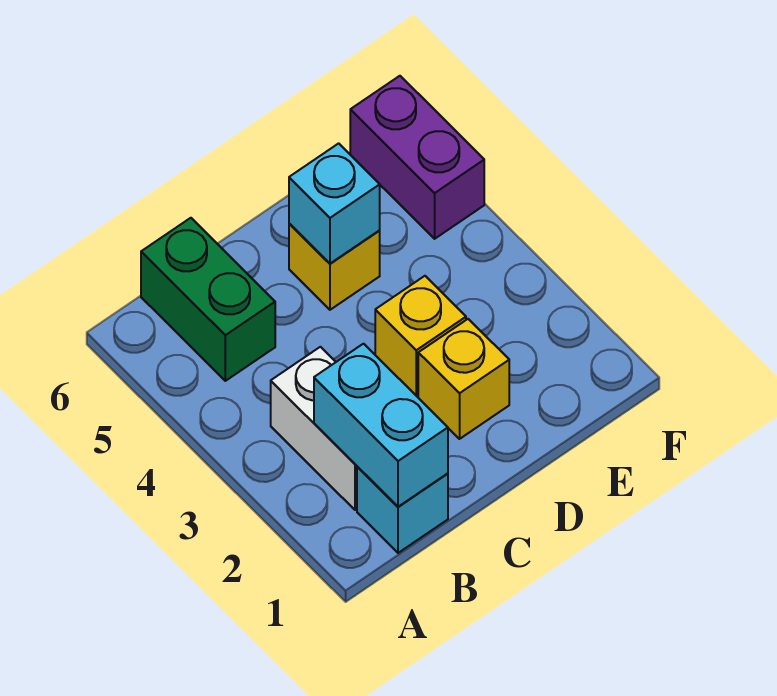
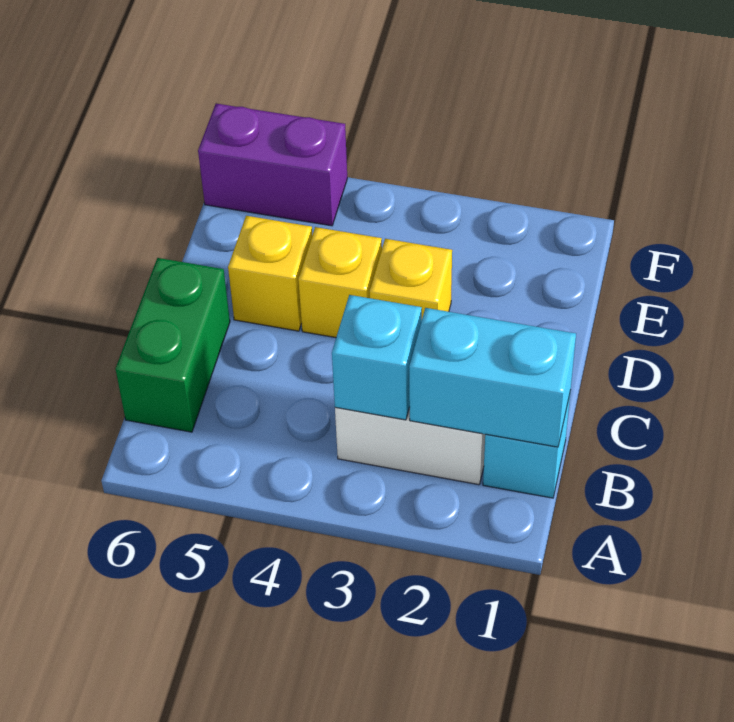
green brick B5:B6 level 1 -> green brick B6:C6 level 1
yellow brick D2 level 1 -> yellow brick D4 level 1
cyan brick D5 level 2 -> cyan brick B3 level 2

